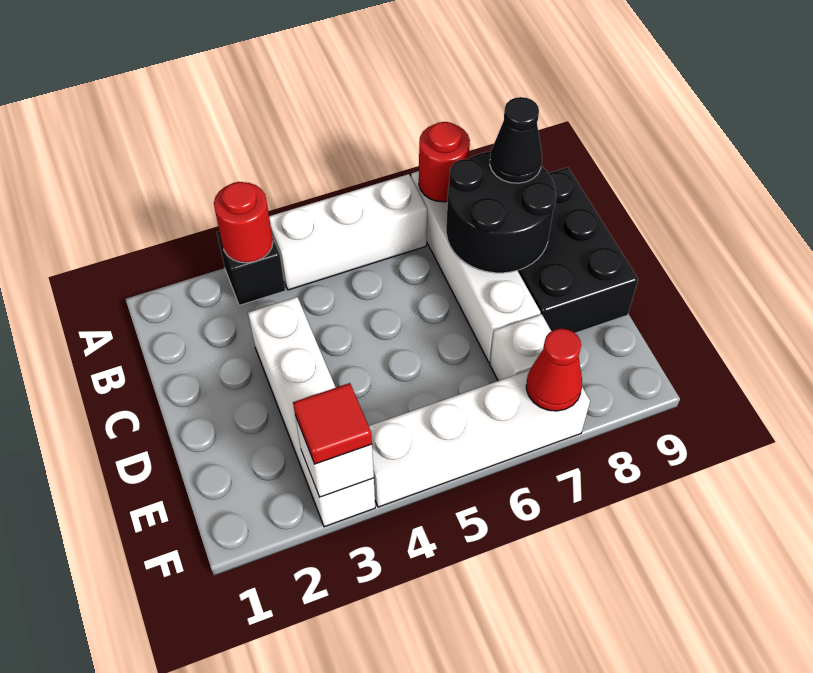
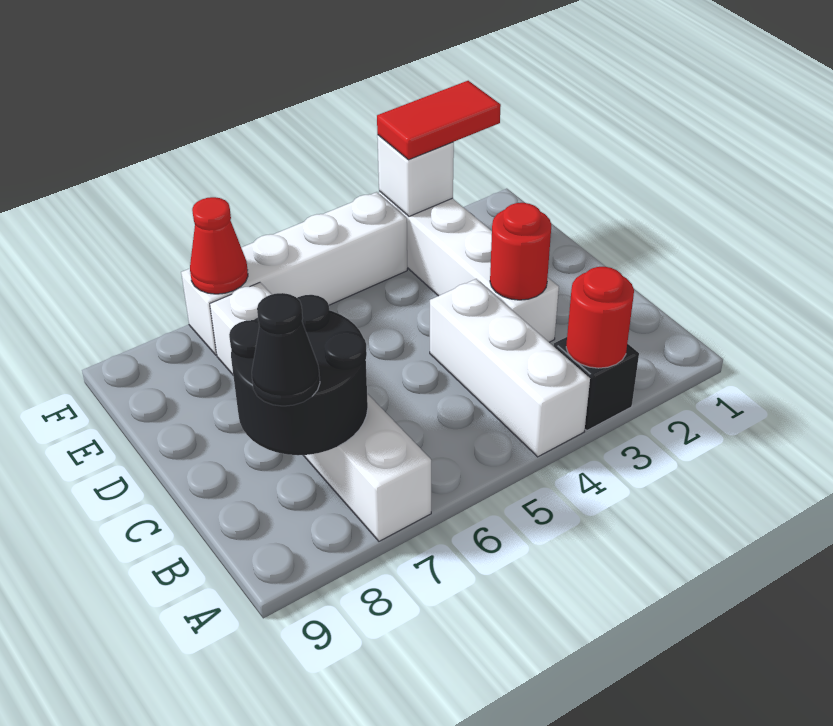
white brick A4:A6 level 1 -> white brick A4:C4 level 1
red round brick A7 level 2 -> red round brick C3 level 2
black brick B8:D9 level 1 -> none
red tile F3 level 3 -> red tile F2:F3 level 3

